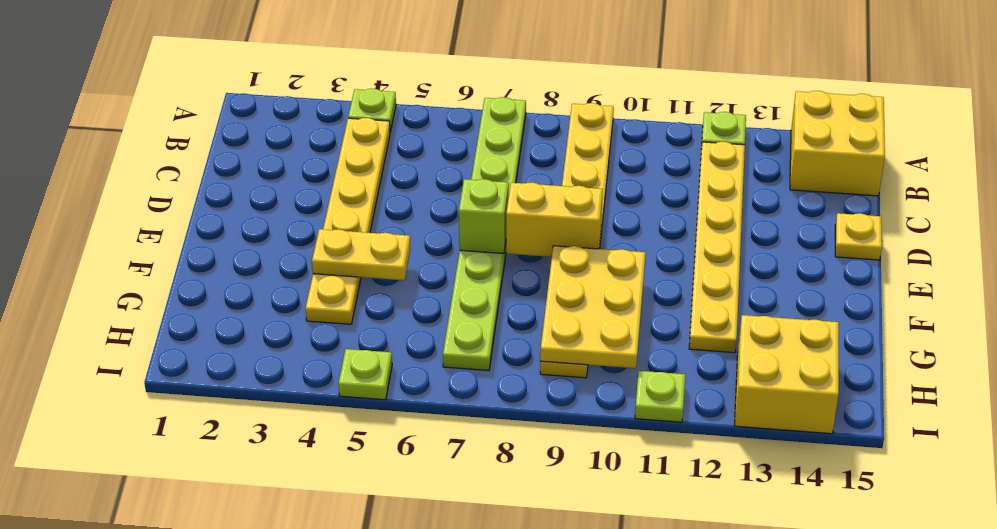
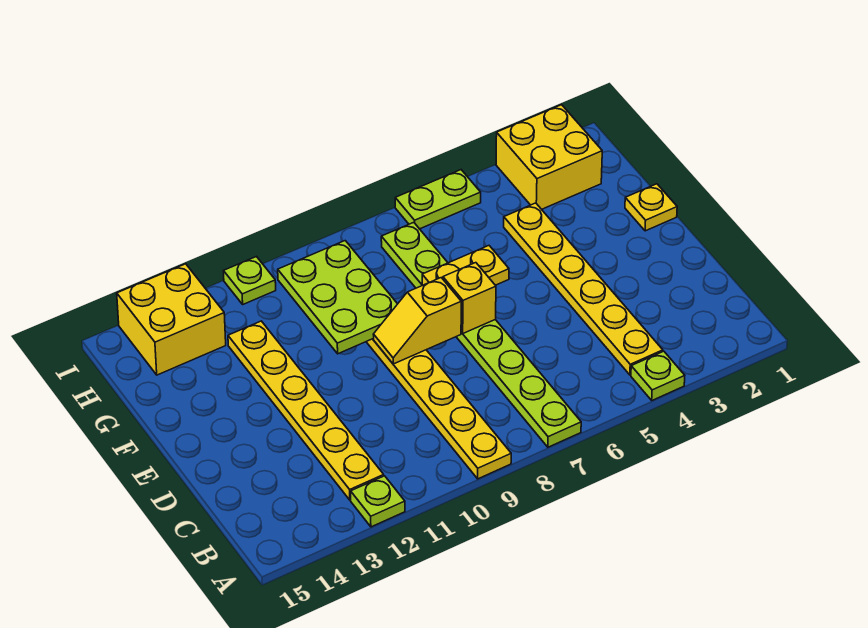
yellow brick A14:B15 level 1 -> yellow brick H2:I3 level 1
yellow plate D15 level 1 -> yellow plate F1 level 1
lime brick E7 level 2 -> yellow brick E7 level 2
yellow brick E8:E9 level 2 -> yellow slope E8:E9 level 2 top 8
yellow plate F4:F5 level 2 -> yellow plate F6:F7 level 2
yellow plate F9:H10 level 2 -> lime plate F9:H10 level 2
lime plate I5 level 1 -> lime plate I5:I6 level 1

